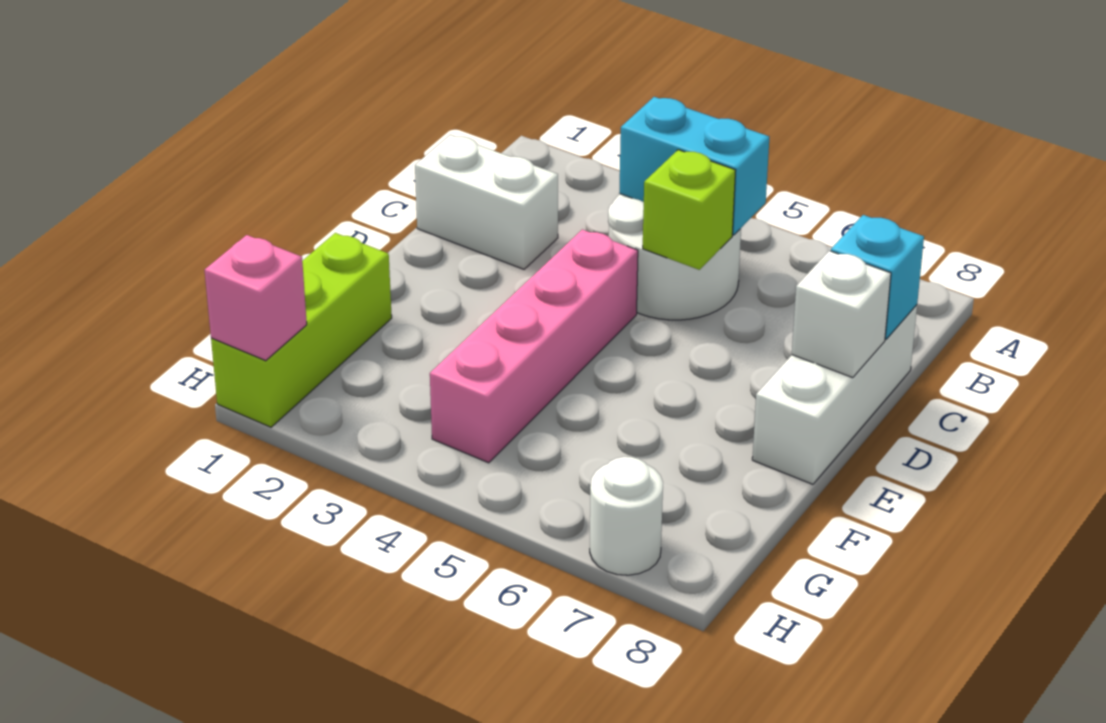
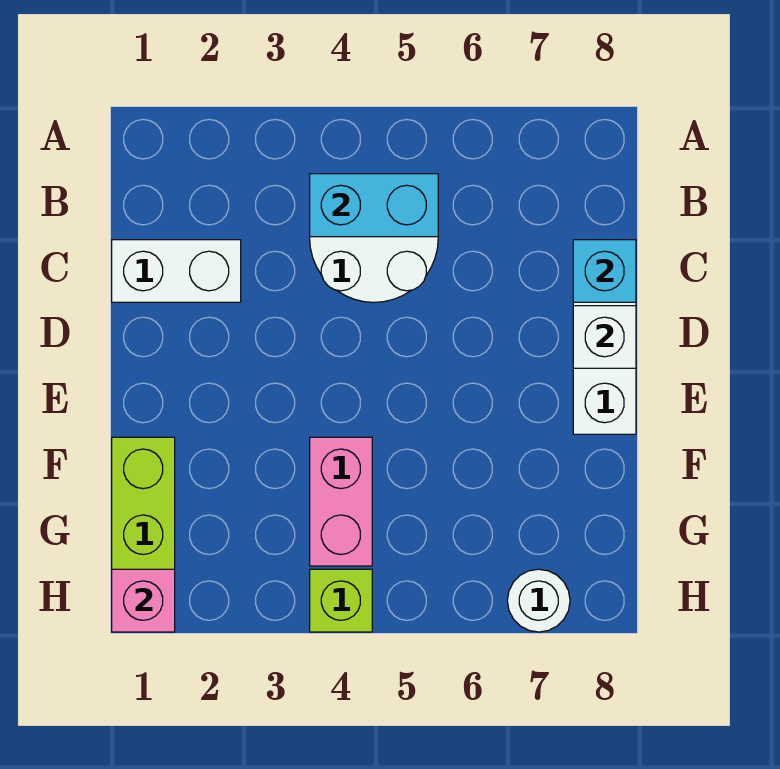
lime brick C5 level 2 -> lime brick H4 level 1
pink brick D4:G4 level 1 -> pink brick F4:G4 level 1

